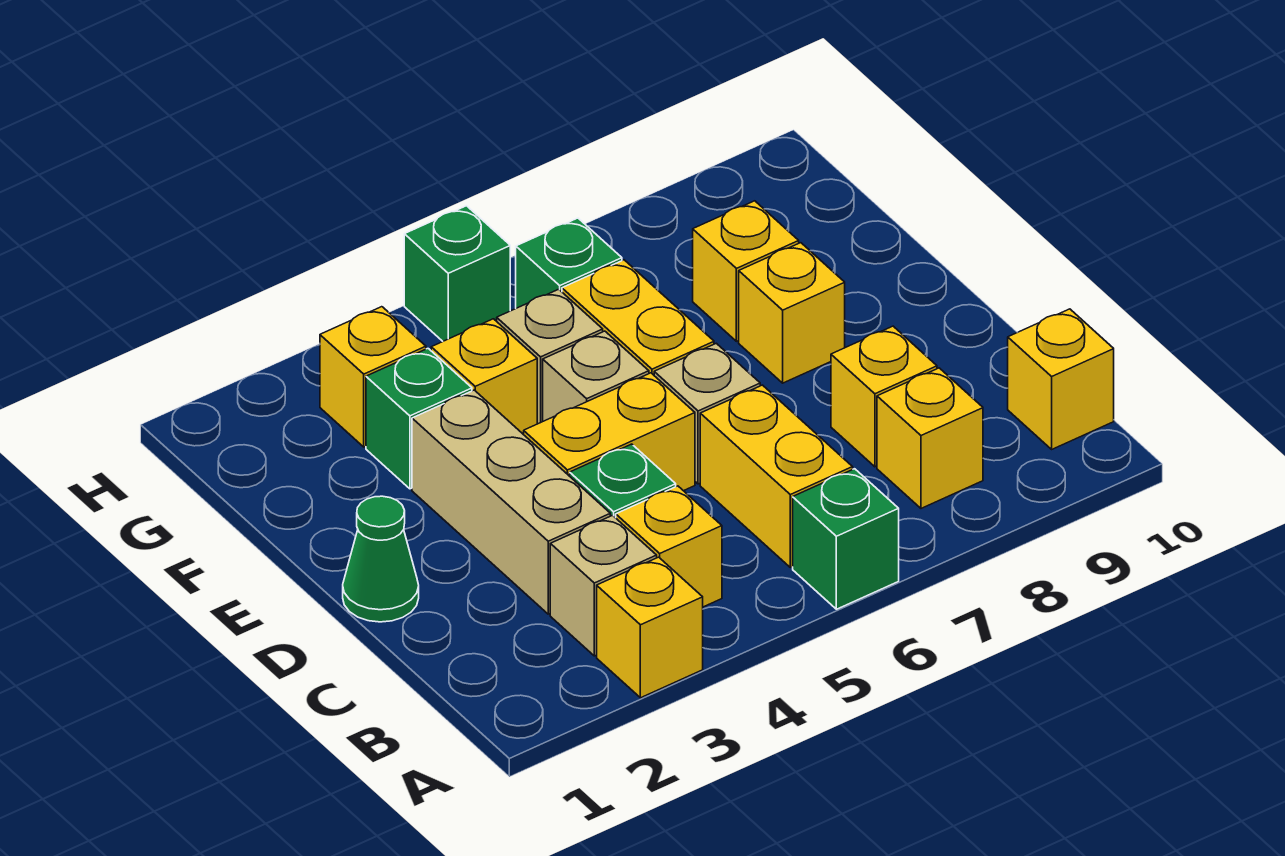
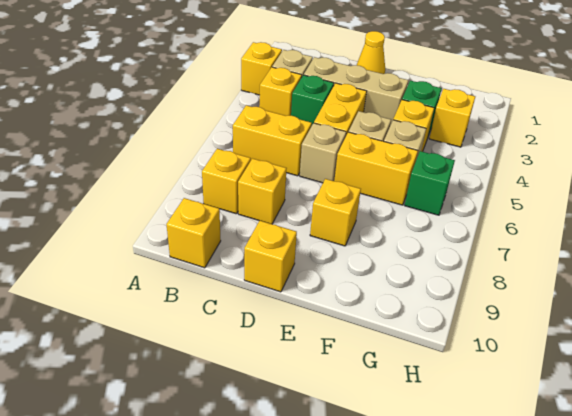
green brick A6 level 1 -> none
green cone D1 level 1 -> yellow cone D1 level 1
yellow brick F8 level 1 -> yellow brick D10 level 1
green brick H5 level 1 -> none

